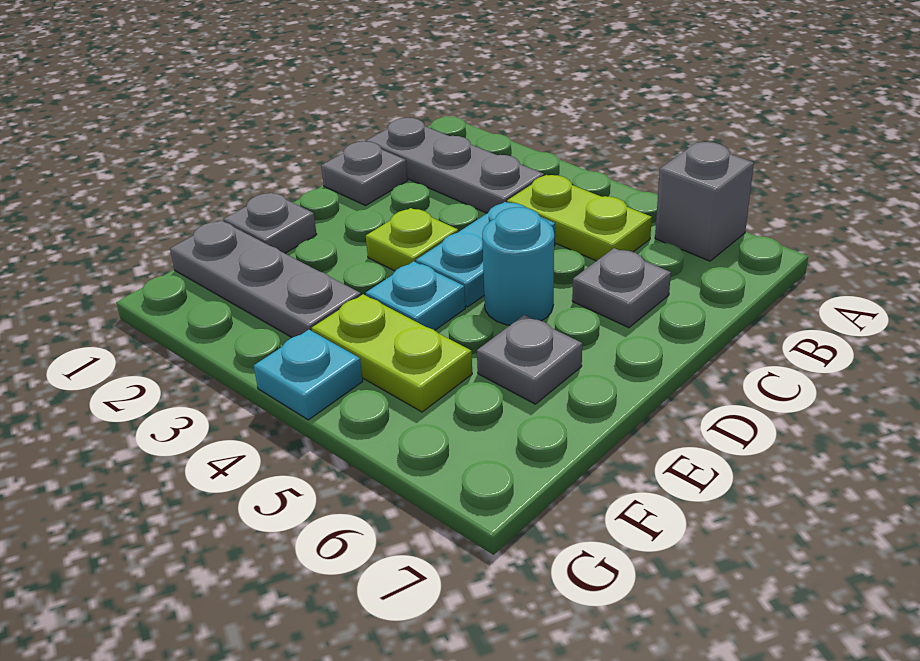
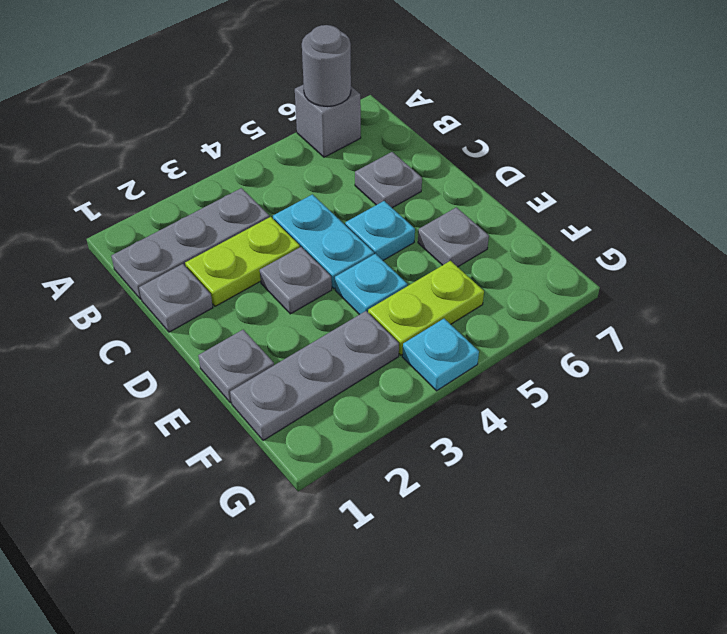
none -> grey round brick A6 level 2
lime plate B4:B5 level 1 -> lime plate C2:C3 level 1
lime plate D3 level 1 -> grey plate D3 level 1
cyan round brick D5 level 1 -> cyan plate D5 level 1

